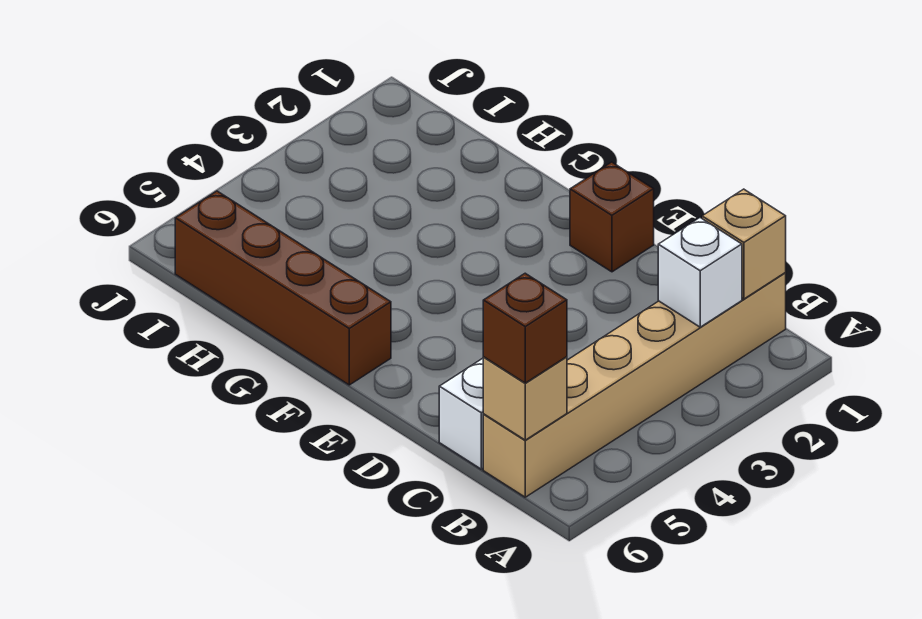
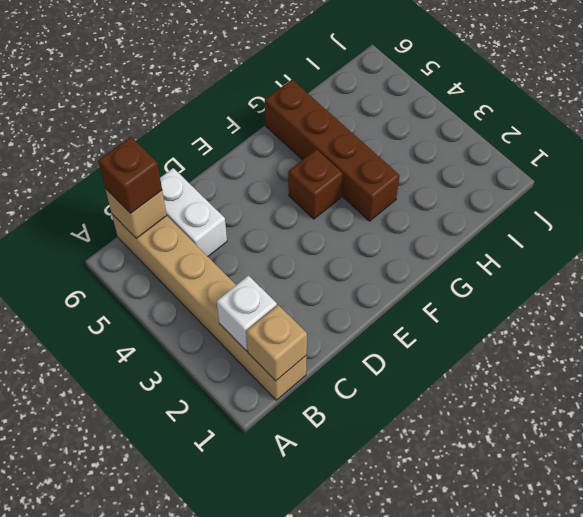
brown brick E1 level 1 -> brown brick F4 level 1
brown brick F6:I6 level 1 -> brown brick G3:G6 level 1

